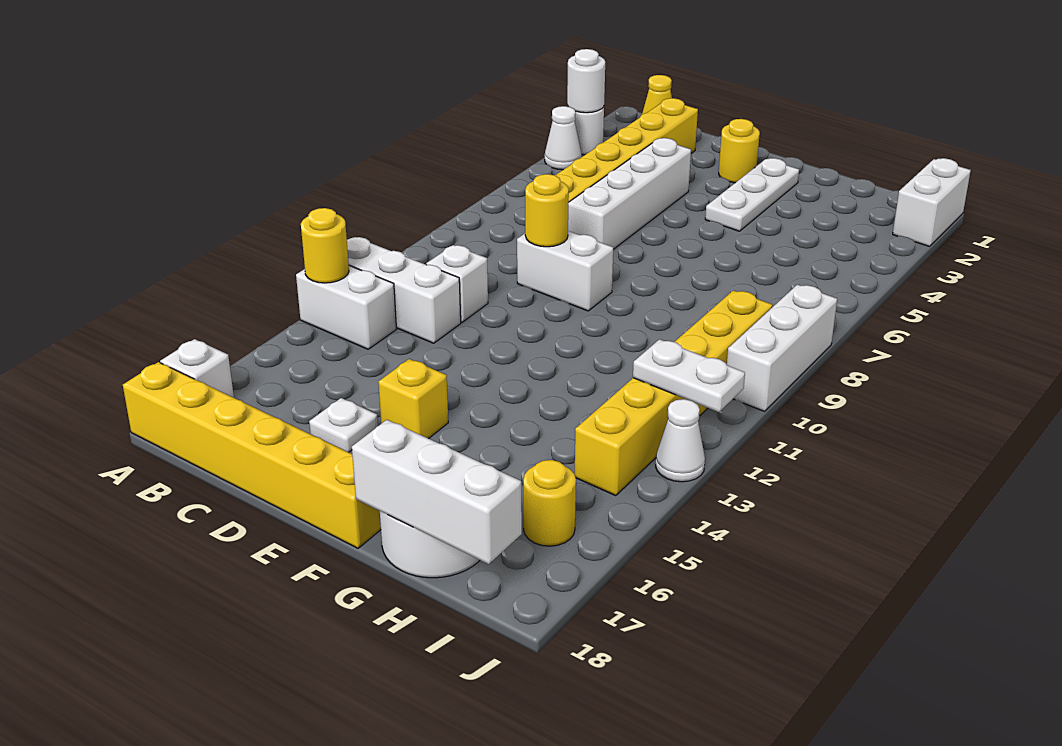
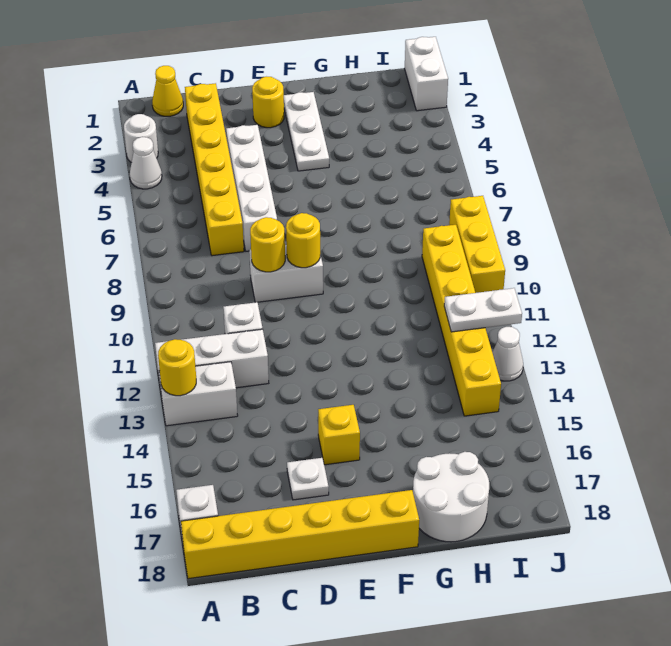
white round brick A3 level 2 -> none
white brick G18:I18 level 2 -> none
yellow round brick I16 level 1 -> yellow round brick E9 level 2
white brick J8:J10 level 1 -> yellow brick J8:J10 level 1

